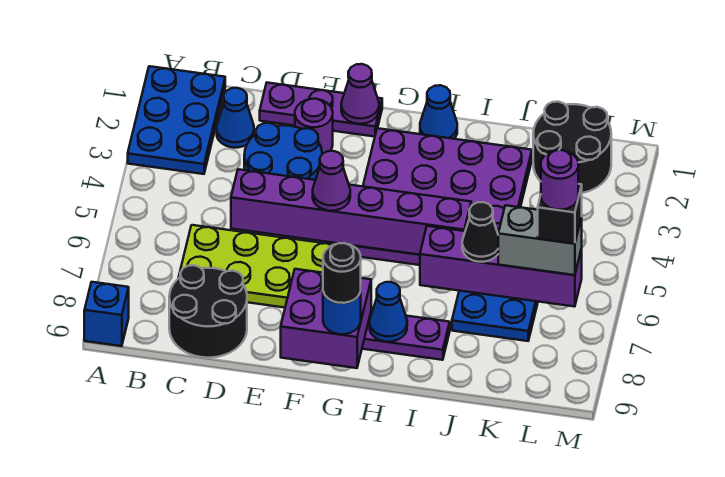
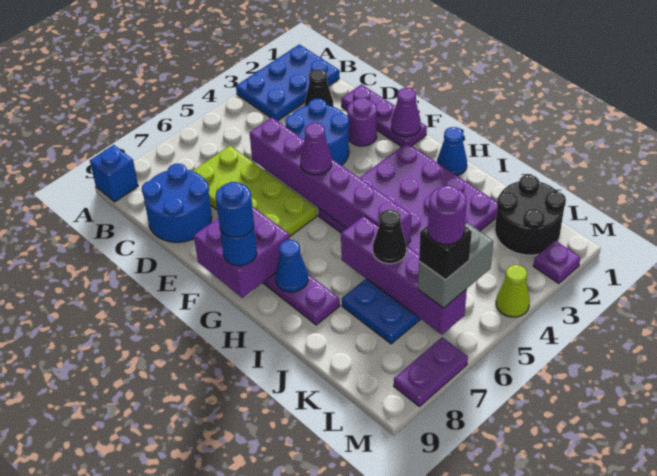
blue cone C2 level 1 -> black cone C2 level 1
black round brick C8:D9 level 1 -> blue round brick C8:D9 level 1
black round brick G9 level 4 -> blue round brick G9 level 4
grey brick K6:L6 level 3 -> grey brick L5:L6 level 3
none -> purple plate M2 level 1
none -> lime cone M4 level 1
none -> purple plate M7:M8 level 1

